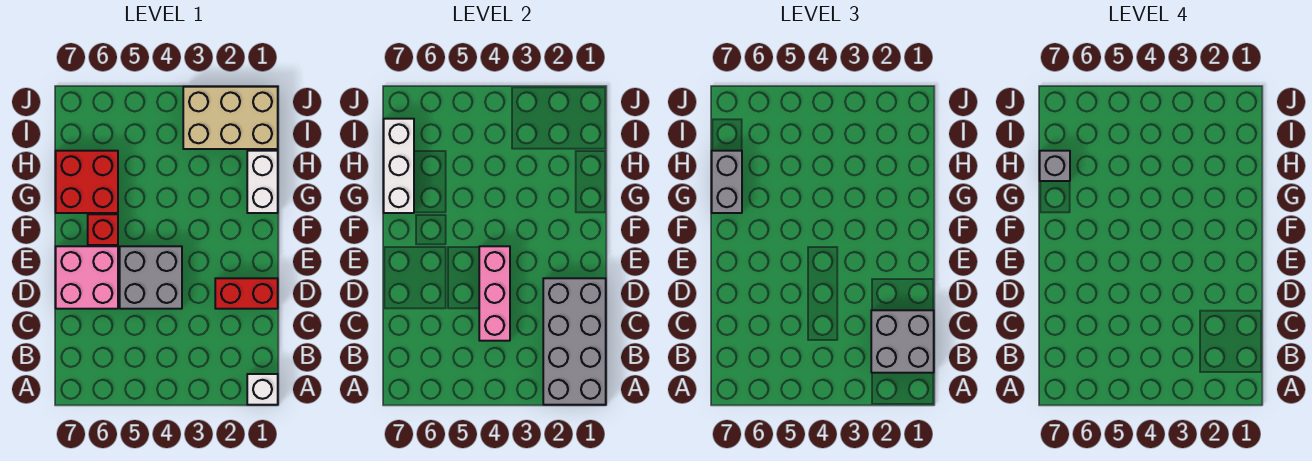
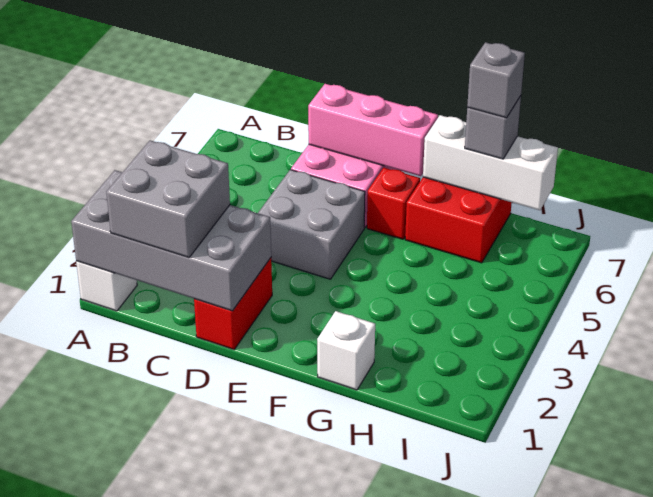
pink brick C4:E4 level 2 -> pink brick D7:F7 level 2
white brick G1:H1 level 1 -> white brick G1 level 1
grey brick G7:H7 level 3 -> grey brick H7 level 3
tan brick I1:J3 level 1 -> none

